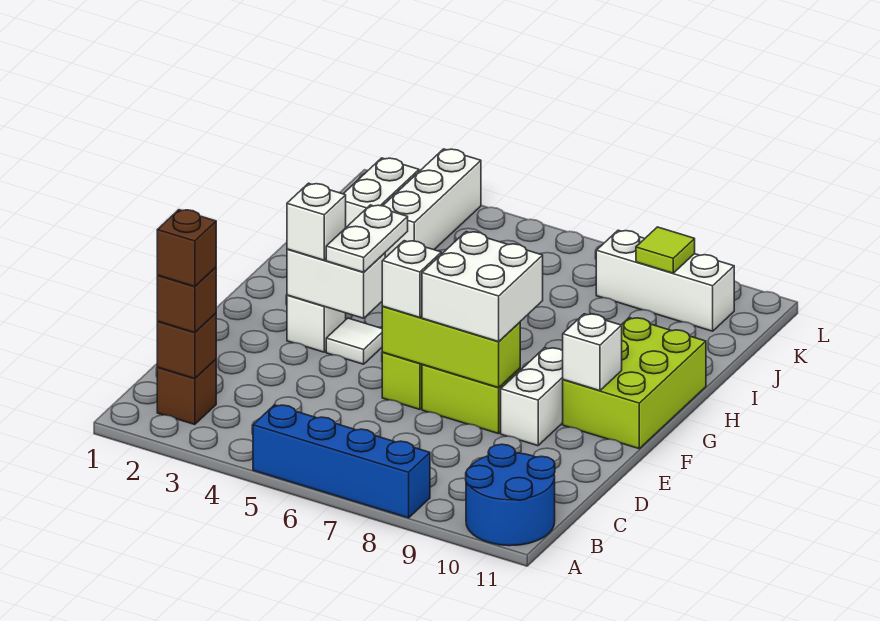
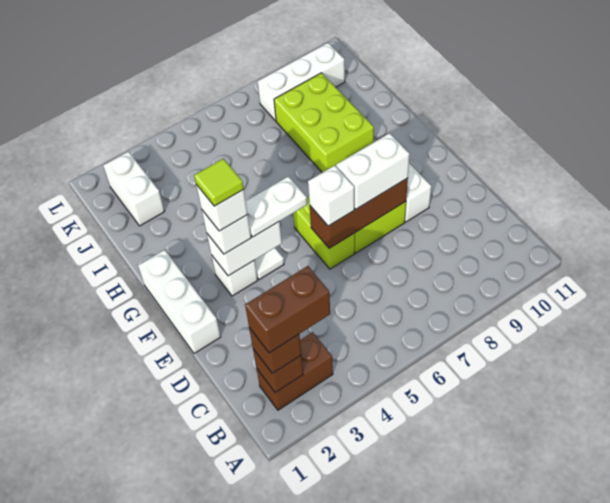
blue brick A5:A8 level 1 -> none
blue round brick A10:B11 level 1 -> none
brown brick B2 level 1 -> brown brick B2:B3 level 1
brown brick B2 level 4 -> brown brick B2:B3 level 4
lime brick E6:E8 level 2 -> brown brick E6:E8 level 2
white brick E7:F8 level 3 -> white brick E7:E8 level 3
white plate F4:G4 level 3 -> white plate F4:F5 level 3
lime brick F10:H11 level 1 -> lime brick H8:J9 level 1
white brick F10 level 2 -> white brick F3 level 4
white brick J3:L3 level 1 -> white brick E1:G1 level 1
lime tile K9 level 2 -> lime tile F3 level 5

